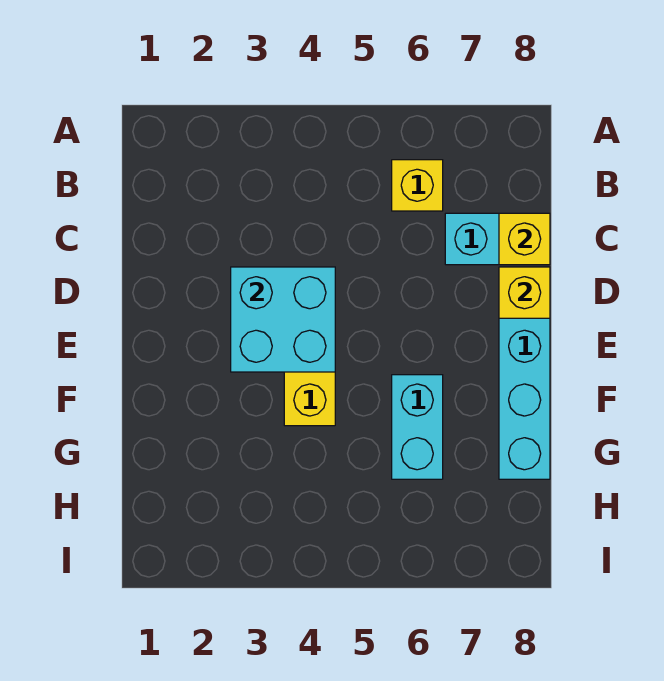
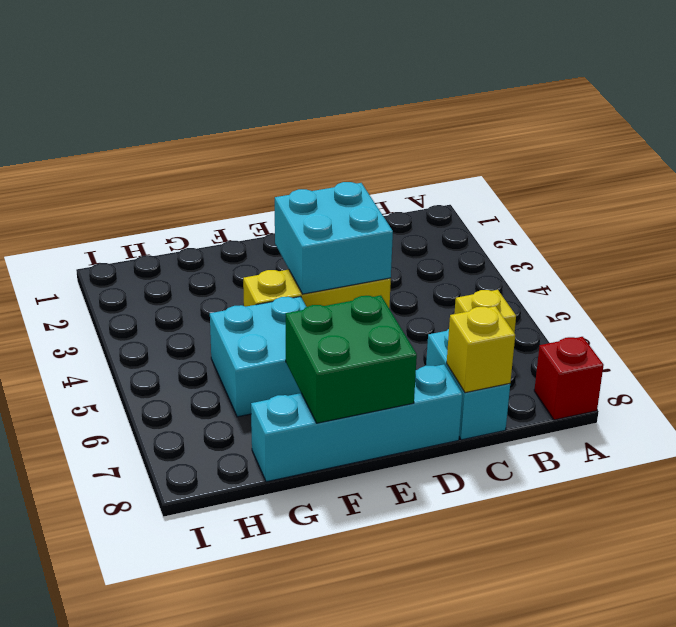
none -> red brick A8 level 1
yellow brick D8 level 2 -> none
none -> green brick E7:F8 level 2
cyan brick F6:G6 level 1 -> cyan brick F5:G6 level 1

